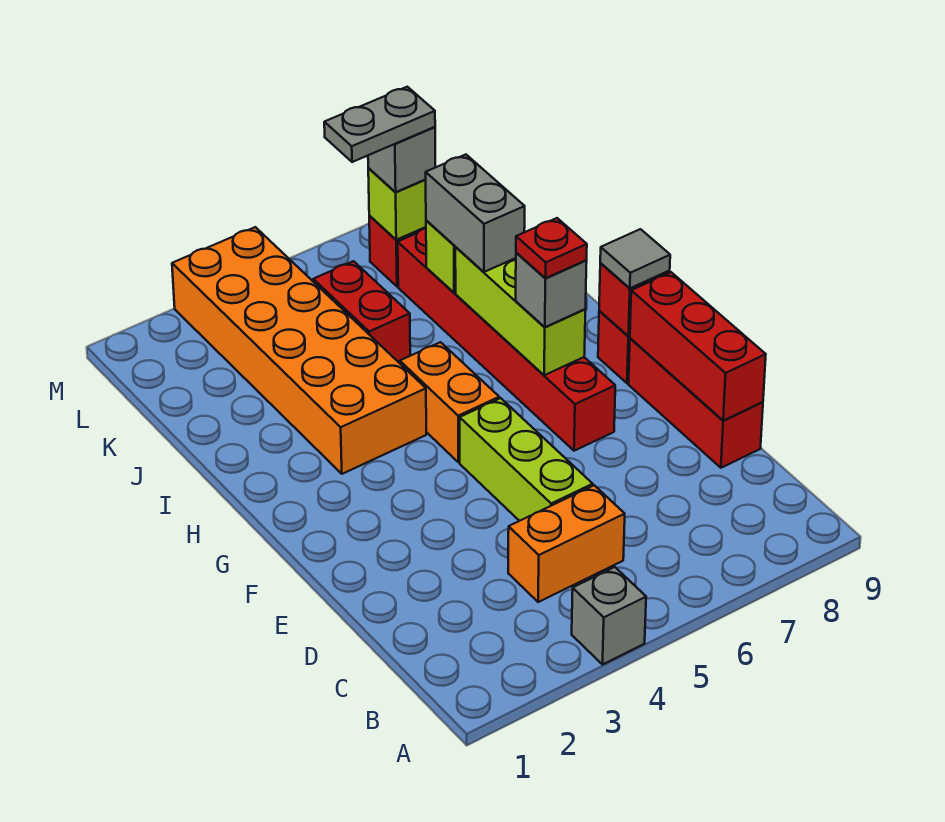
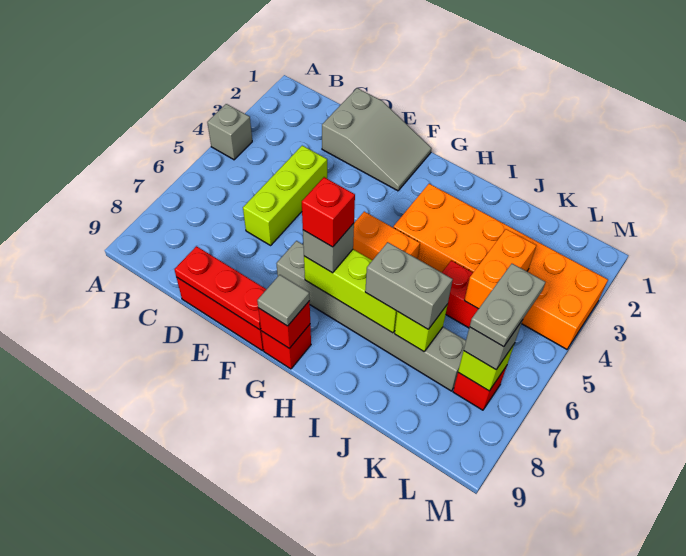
orange brick C4:C5 level 1 -> orange brick K4:K5 level 2
none -> grey slope D1:F2 level 1 top D
lime brick D5:F5 level 1 -> lime brick D4:D6 level 1
red brick D9:F9 level 2 -> red plate D9:F9 level 2
red brick F7:K7 level 1 -> grey brick F7:K7 level 1
red plate G7 level 4 -> red brick G7 level 4

